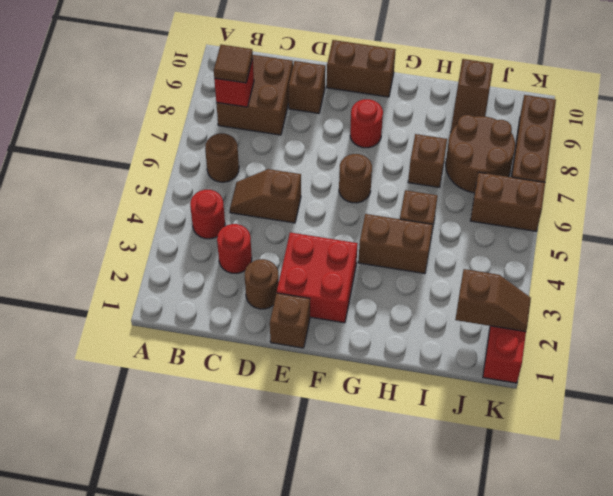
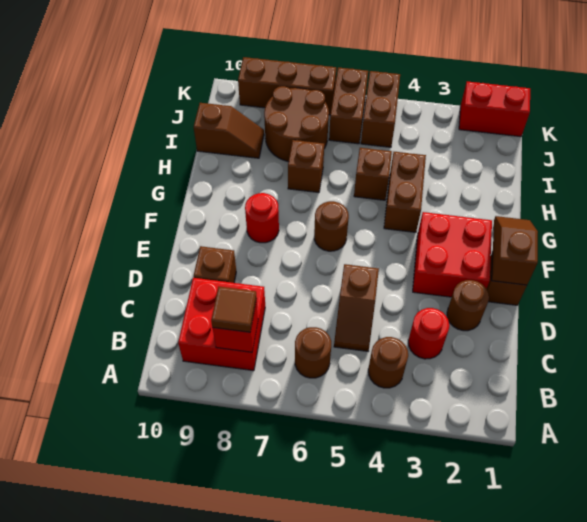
red round brick B4 level 1 -> brown round brick B4 level 1
brown brick B8:C9 level 1 -> red brick B8:C9 level 1
brown brick E10:F10 level 1 -> brown brick J5:K5 level 1
brown slope J2:K2 level 2 top J -> brown slope E1:F1 level 2 top E

